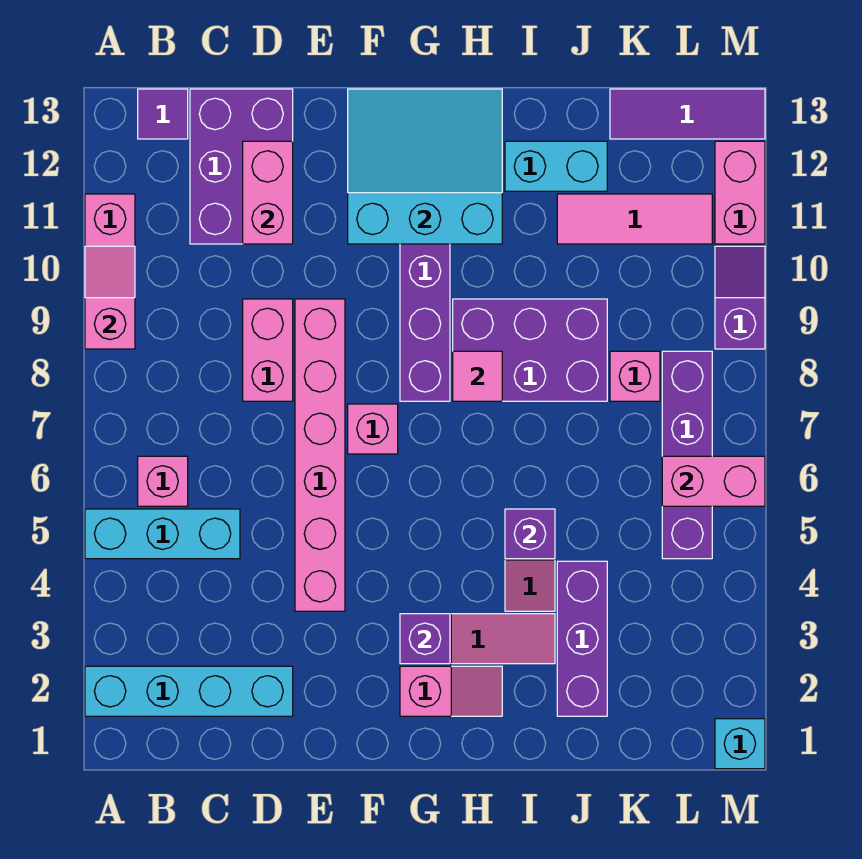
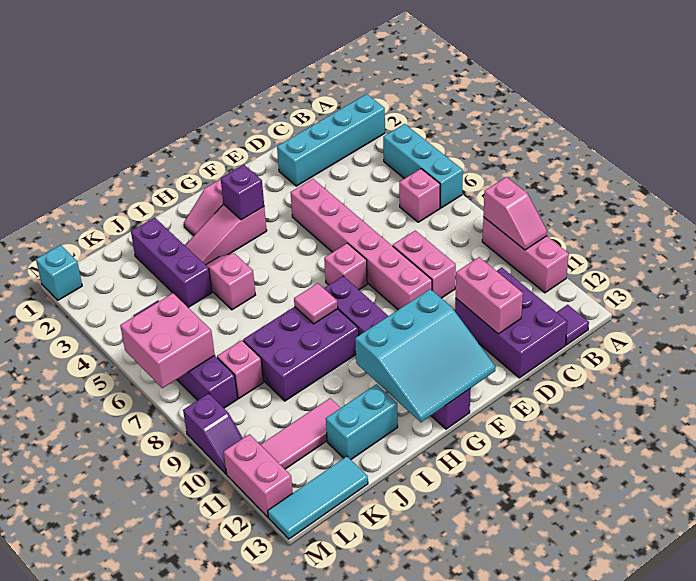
cyan brick A5:C5 level 1 -> cyan brick A4:A6 level 1
purple brick I5 level 2 -> none
purple tile K13:M13 level 1 -> cyan tile K13:M13 level 1
pink brick L6:M6 level 2 -> pink brick L6:M7 level 2

